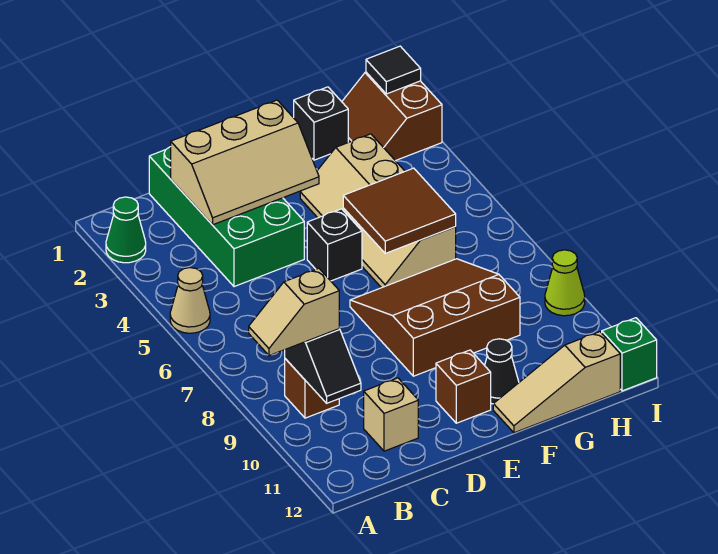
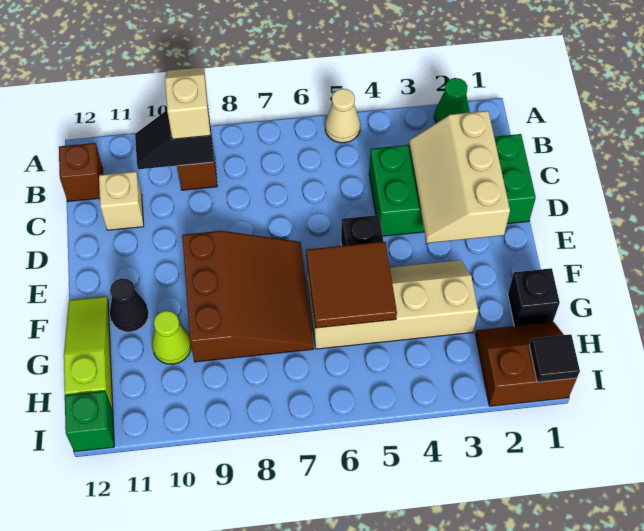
brown brick E11 level 1 -> brown brick B12 level 1
tan slope F12:H12 level 1 top H -> lime slope F12:H12 level 1 top H
lime cone I9 level 1 -> lime cone G10 level 1

